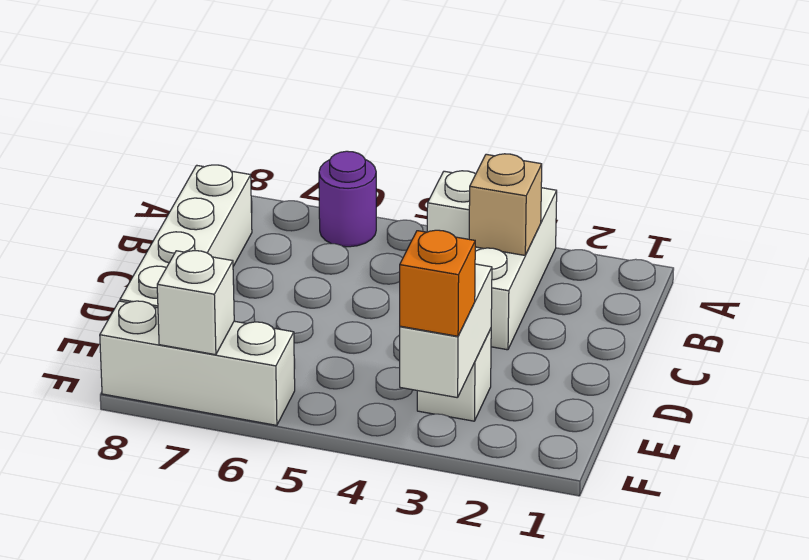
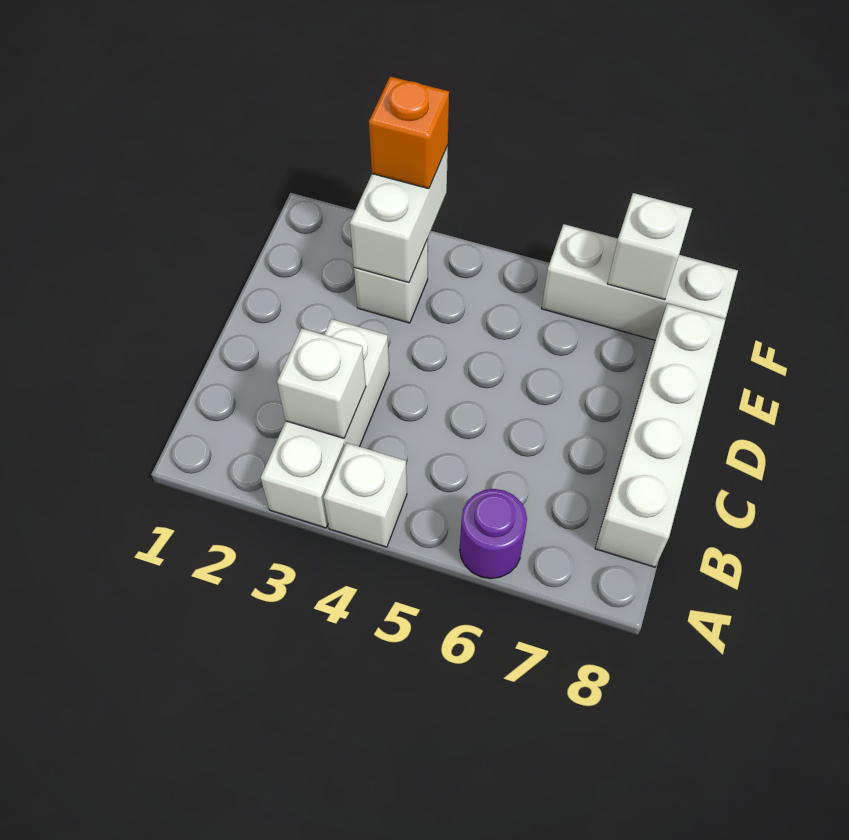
tan brick B3 level 2 -> white brick B3 level 2

